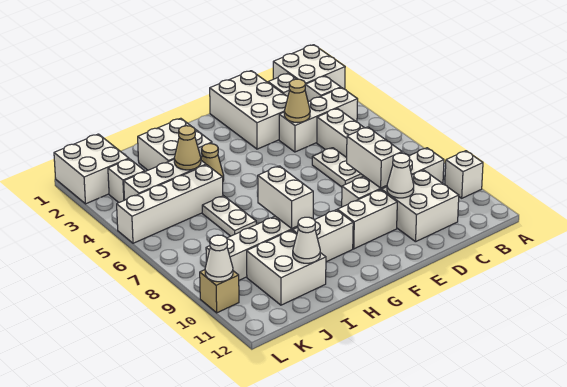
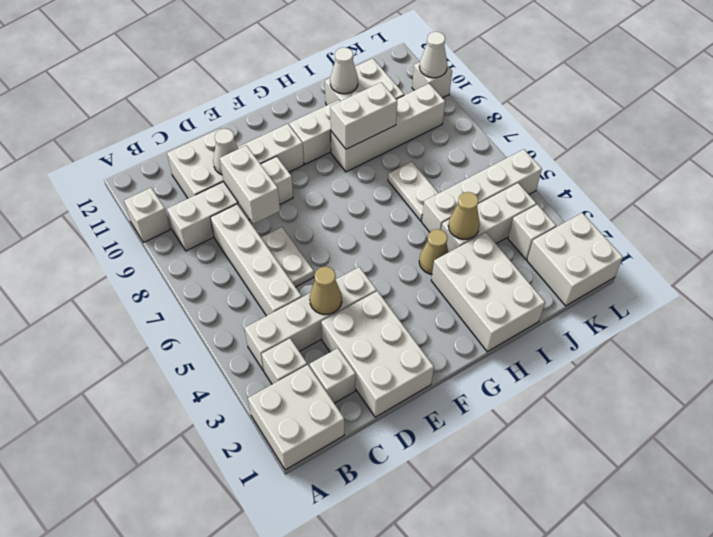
white brick B4:D4 level 1 -> white brick B4:E4 level 1
white brick H2:I3 level 1 -> white brick H1:I3 level 1
white brick H8:H9 level 2 -> white brick H9:I9 level 2
tan brick L10 level 1 -> white brick L10 level 1

